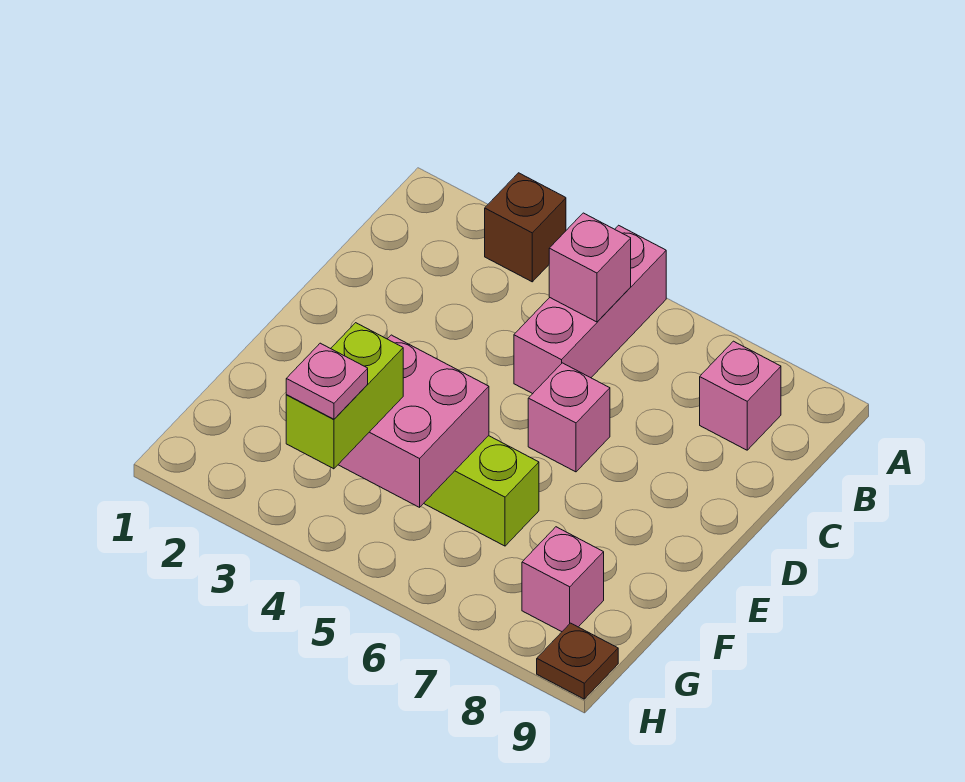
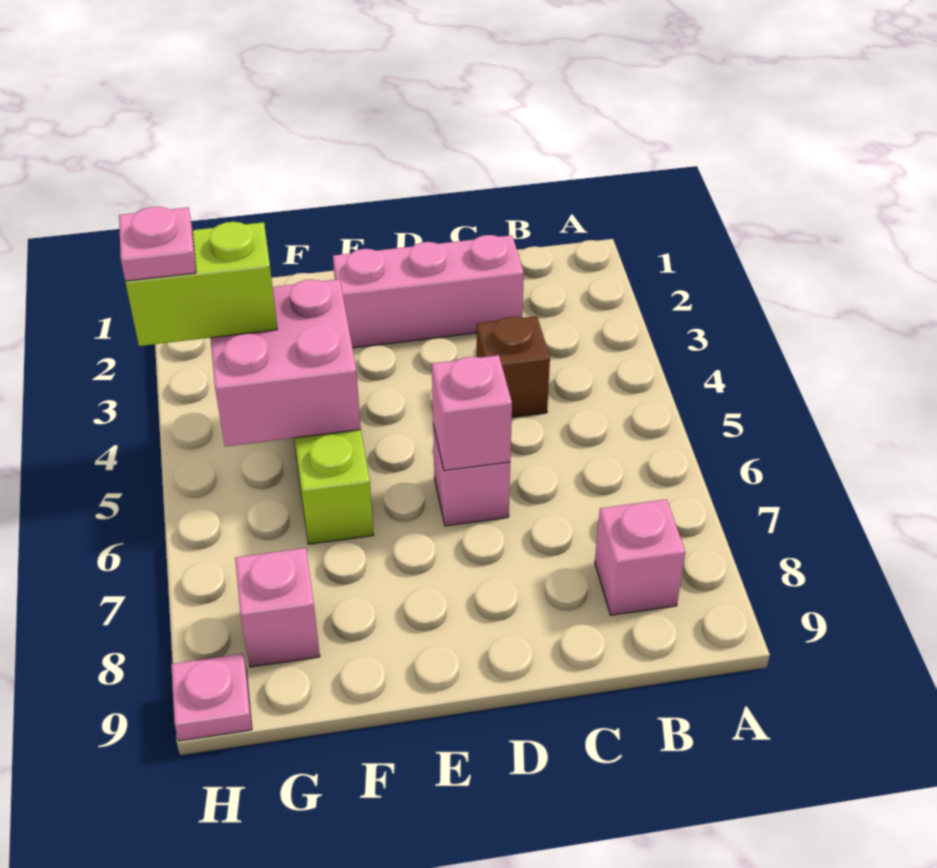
brown brick A3 level 1 -> brown brick C4 level 1
pink brick A5:C5 level 1 -> pink brick C2:E2 level 1
pink brick B5 level 2 -> pink brick D6 level 2
brown plate H9 level 1 -> pink plate H9 level 1

